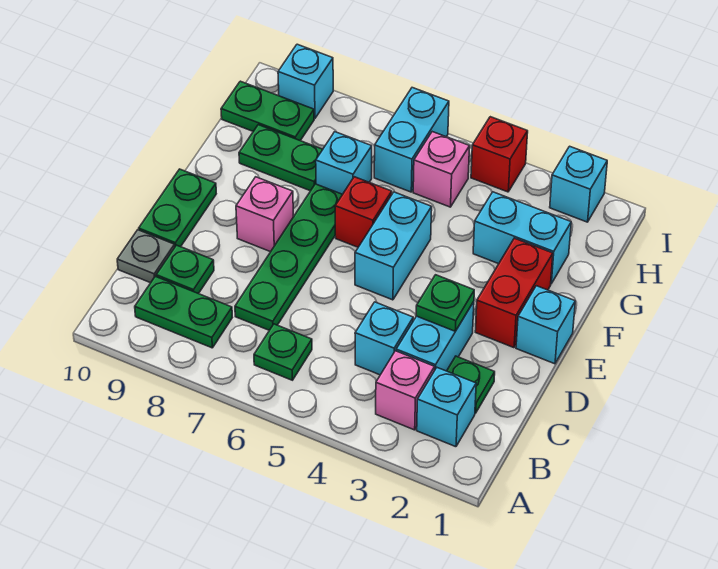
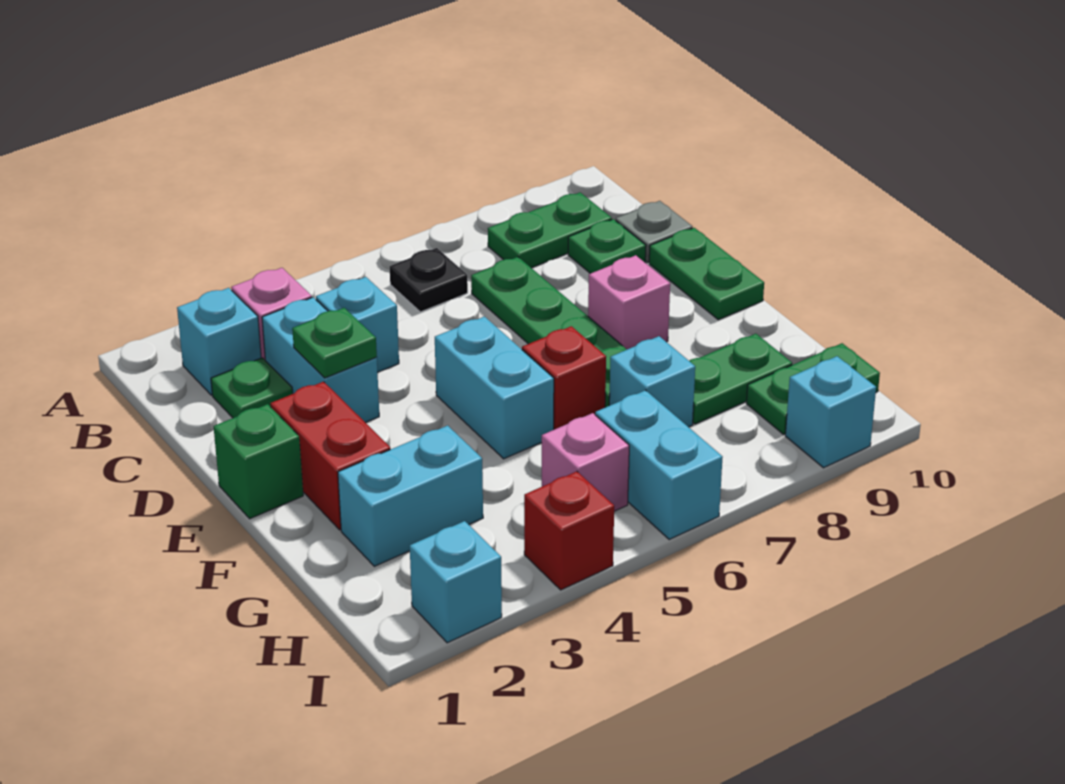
green plate B6 level 1 -> black plate B6 level 1
cyan brick E1 level 1 -> green brick E1 level 1

